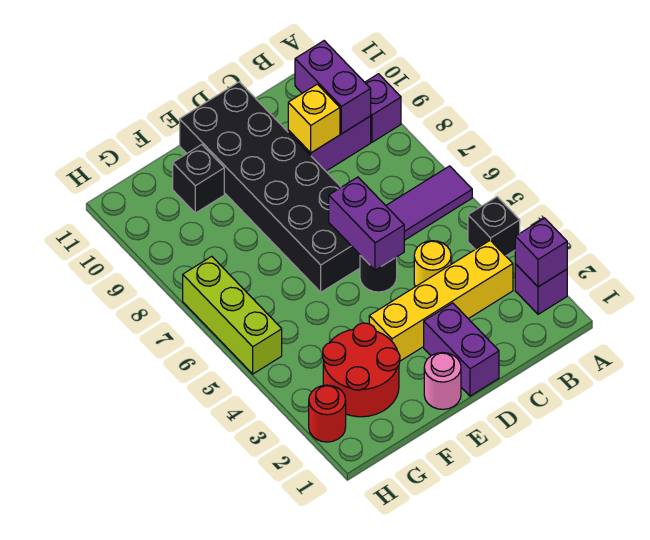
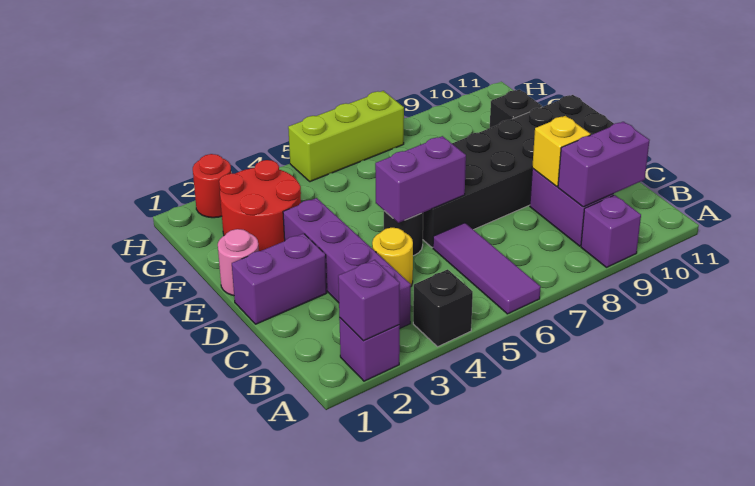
yellow brick B3:E3 level 1 -> purple brick B3:E3 level 1

